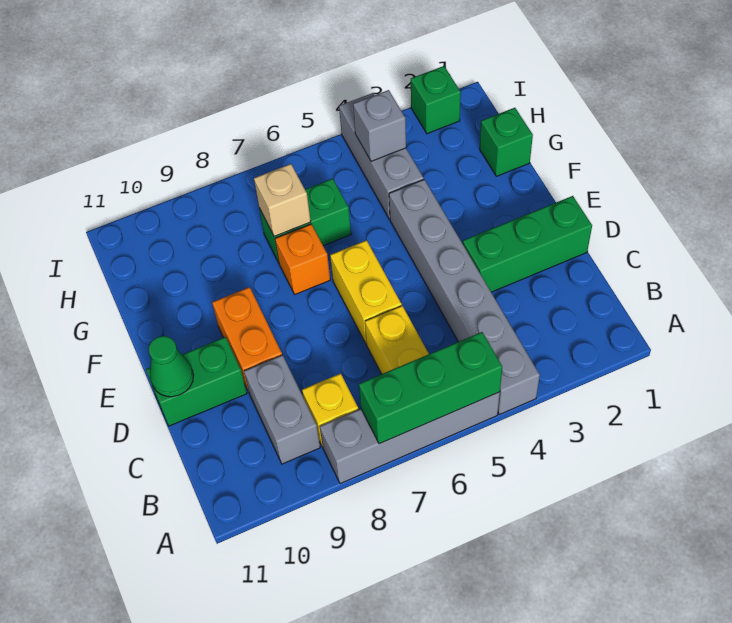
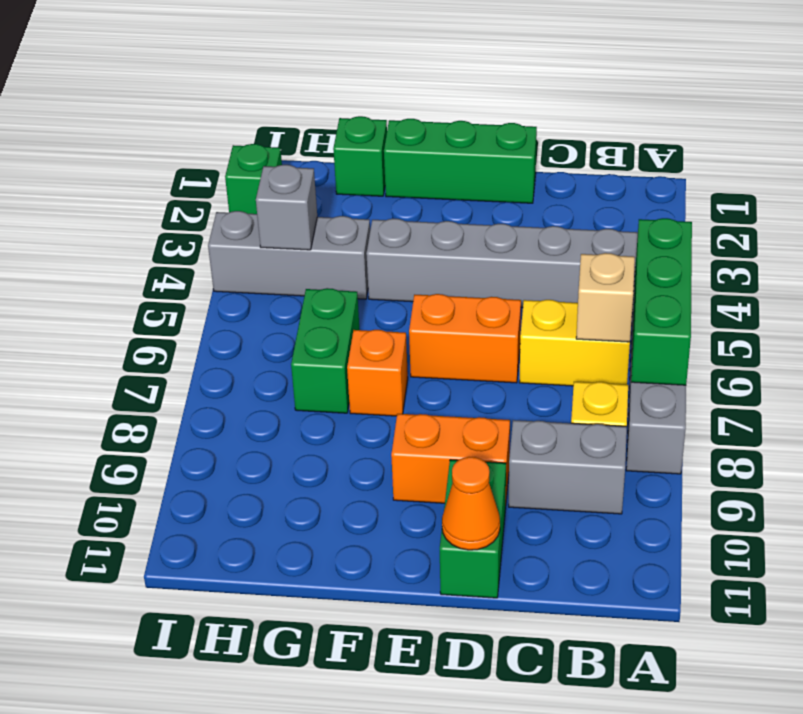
green brick D1:D3 level 1 -> green brick D1:F1 level 1
yellow brick D6:E6 level 1 -> orange brick D6:E6 level 1
green cone D11 level 2 -> orange cone D11 level 2
tan brick G7 level 2 -> tan brick B6 level 2

